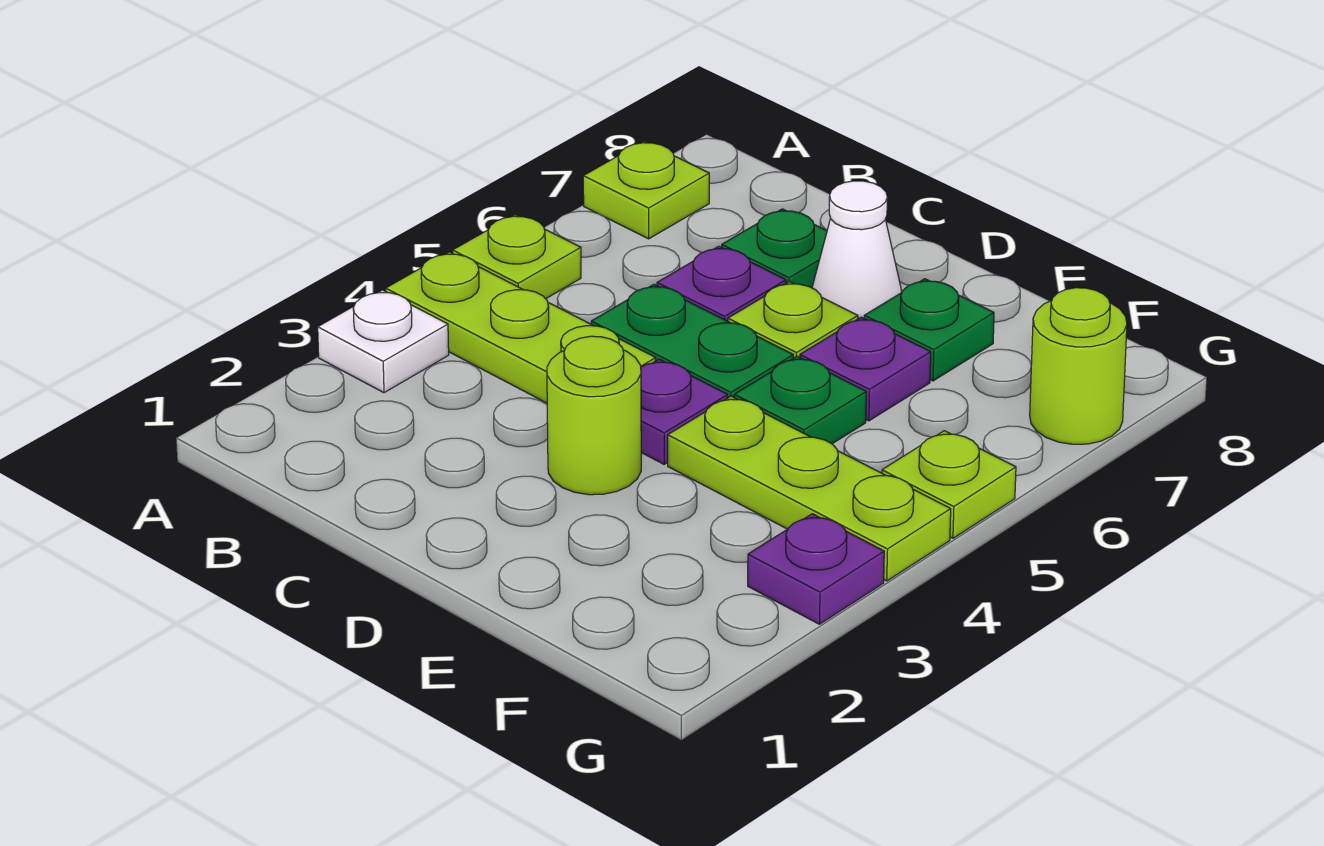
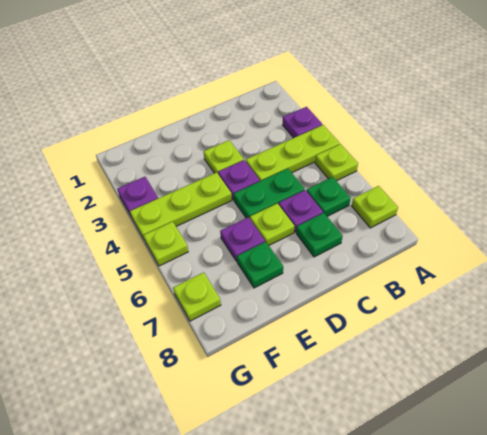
white plate A3 level 1 -> purple plate A3 level 1
lime round brick D3 level 1 -> lime plate D3 level 1
white cone D7 level 1 -> none
green plate E5 level 1 -> green plate B6 level 1
lime round brick G7 level 1 -> lime plate G7 level 1

